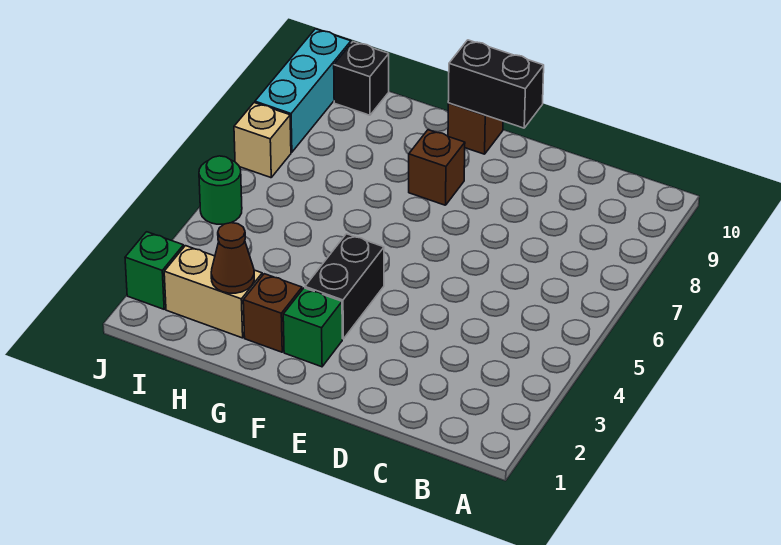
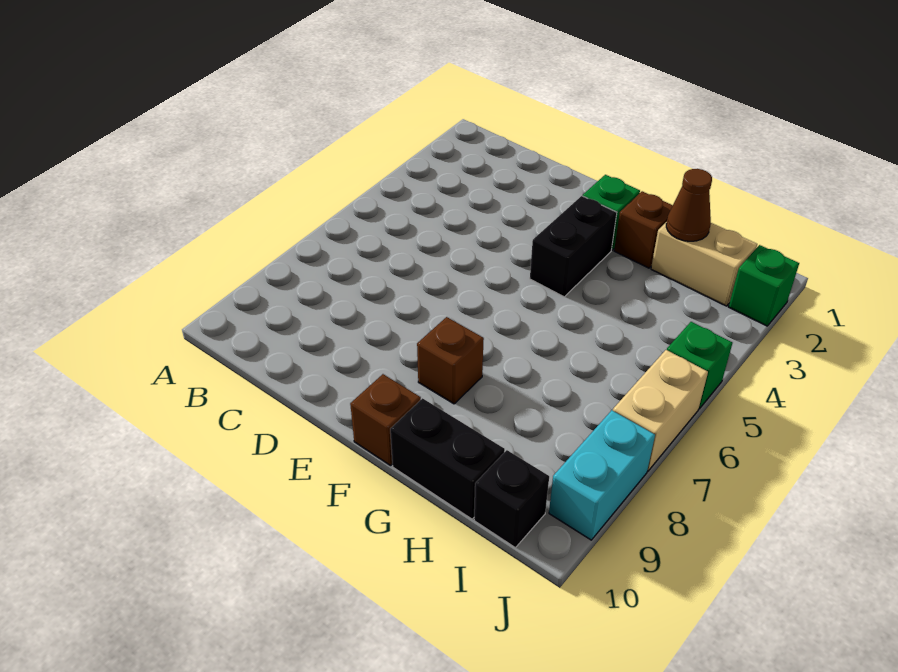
black brick E10:F10 level 2 -> black brick G10:H10 level 1
green round brick J5 level 1 -> green brick J5 level 1
tan brick J7 level 1 -> tan brick J6:J7 level 1
cyan brick J8:J10 level 1 -> cyan brick J8:J9 level 1

